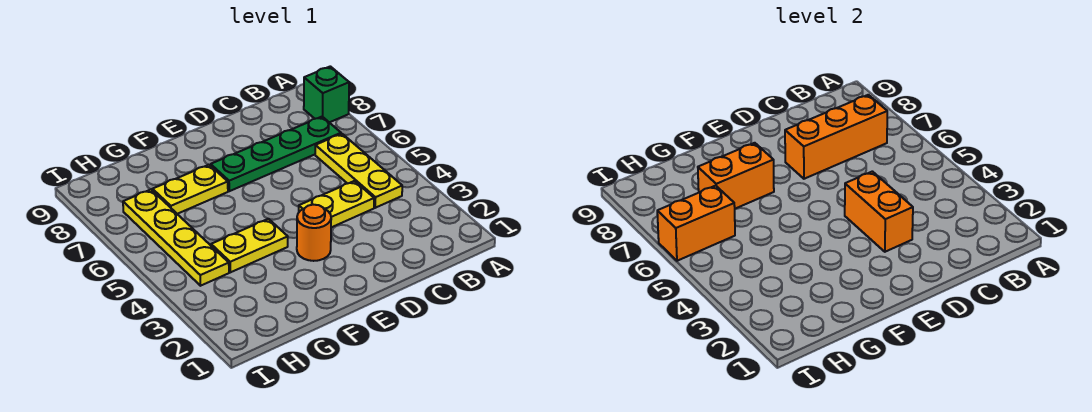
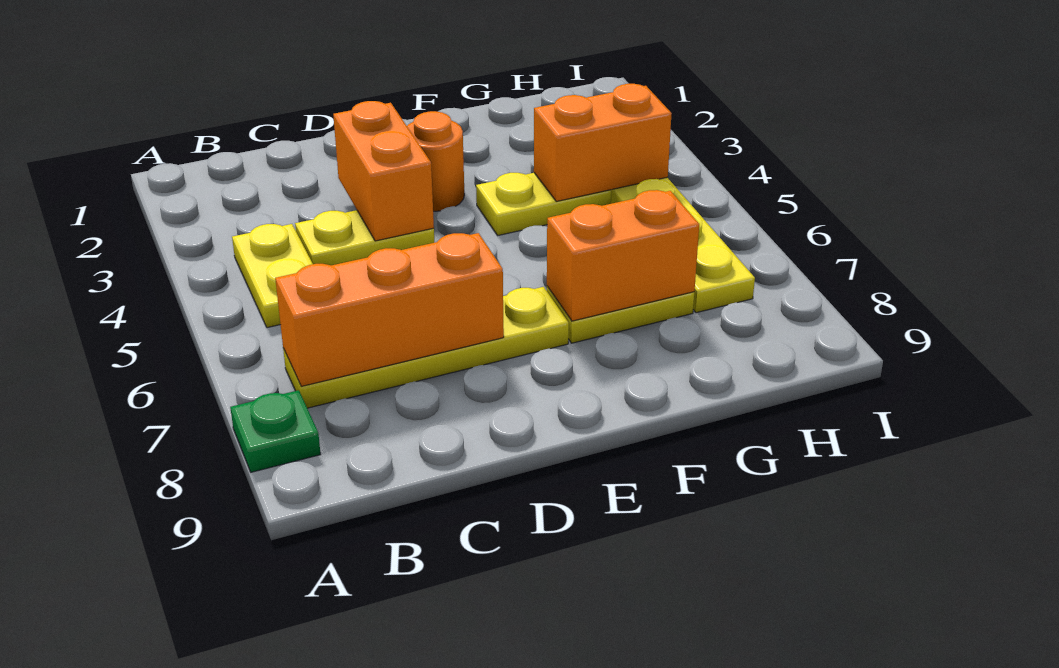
green brick A8 level 1 -> green plate A8 level 1
yellow plate B4:B6 level 1 -> yellow plate B4:B5 level 1
green plate B7:E7 level 1 -> yellow plate B7:E7 level 1
orange brick H6:I6 level 2 -> orange brick G4:H4 level 2

